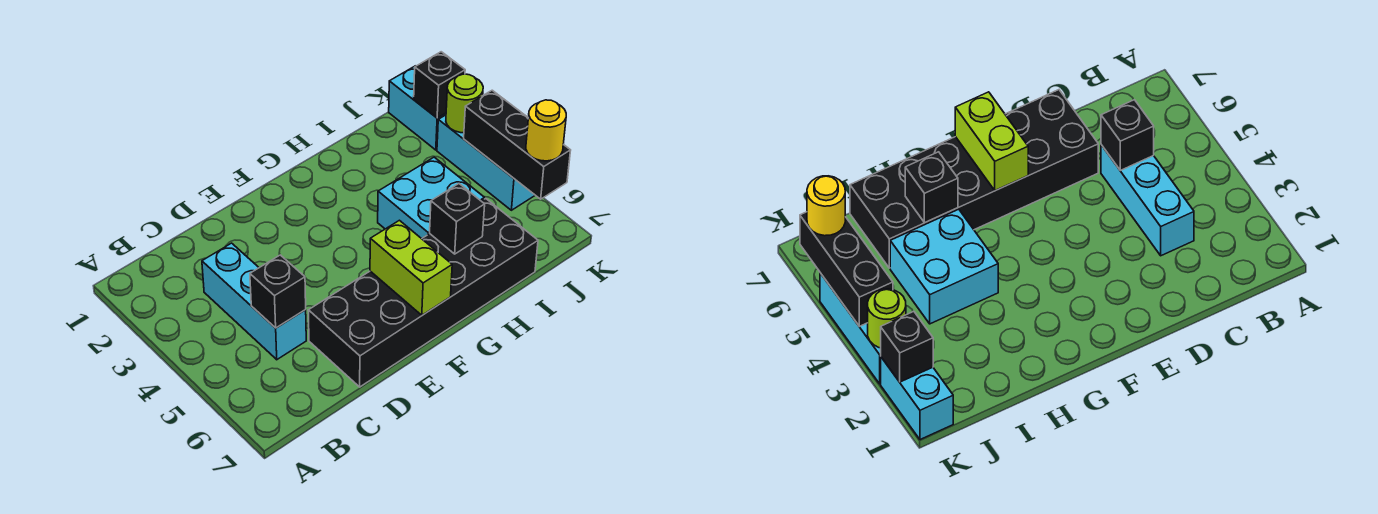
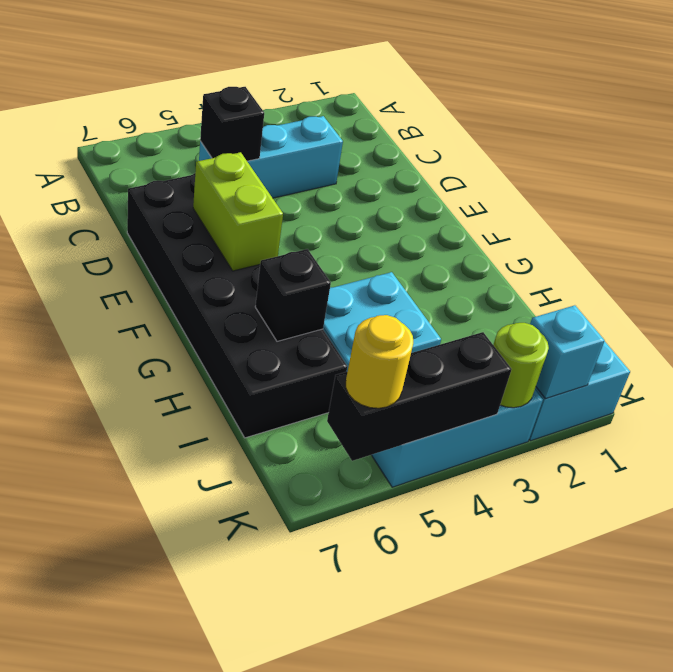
lime brick F6:F7 level 2 -> lime brick E6:F6 level 2
black brick K2 level 2 -> cyan brick K2 level 2

